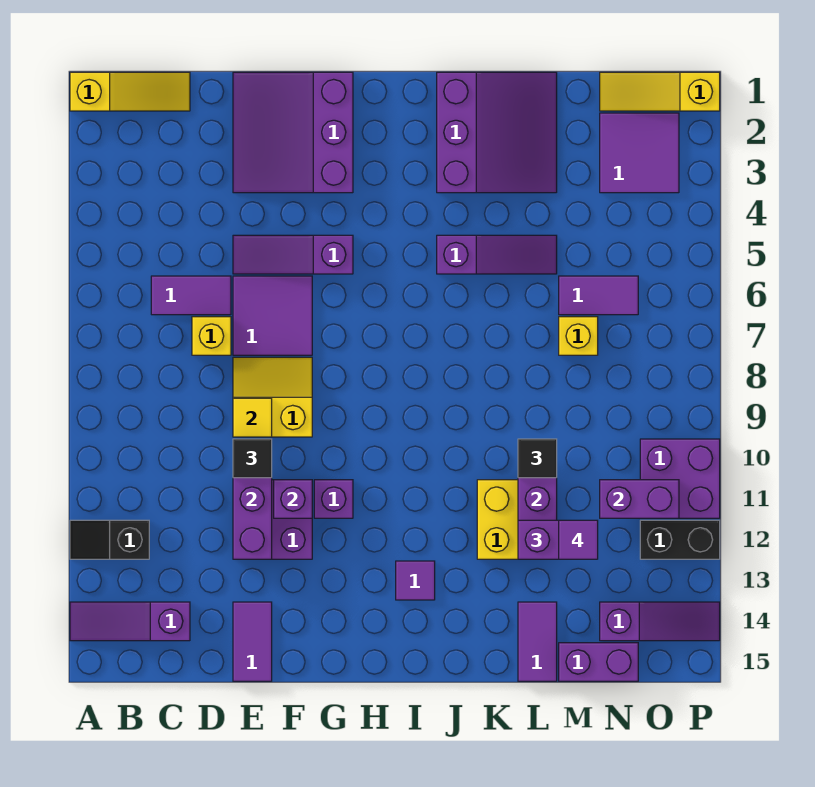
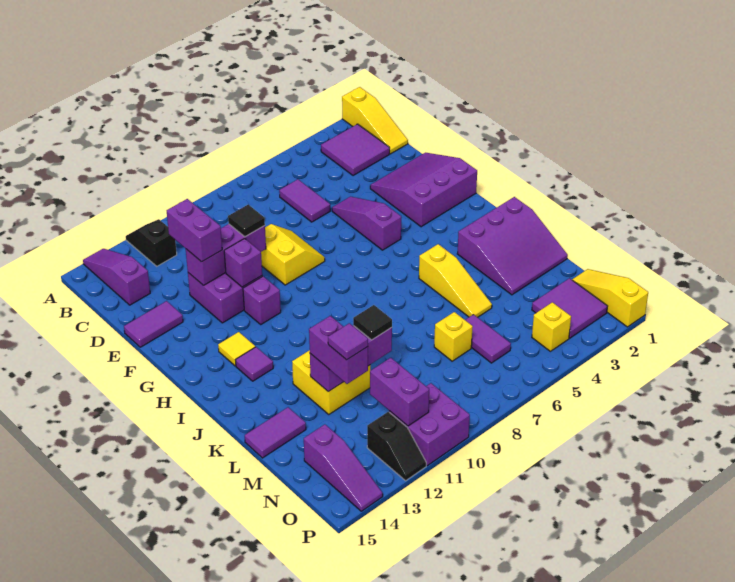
yellow brick D7 level 1 -> yellow brick O4 level 1
purple tile E6:F7 level 1 -> purple tile B2:C3 level 1
yellow tile E9 level 2 -> yellow tile H13 level 1
purple slope J5:L5 level 1 top J -> yellow slope J5:L5 level 1 top J
purple brick M15:N15 level 1 -> purple brick D12:E12 level 3
black brick O12:P12 level 1 -> black slope O12:P12 level 1 top O

